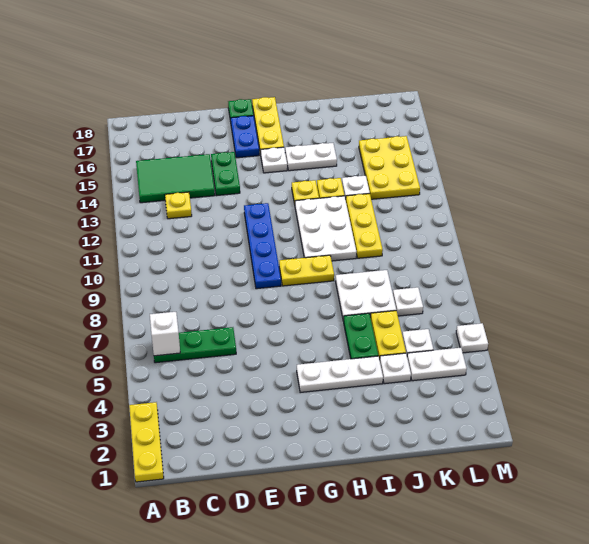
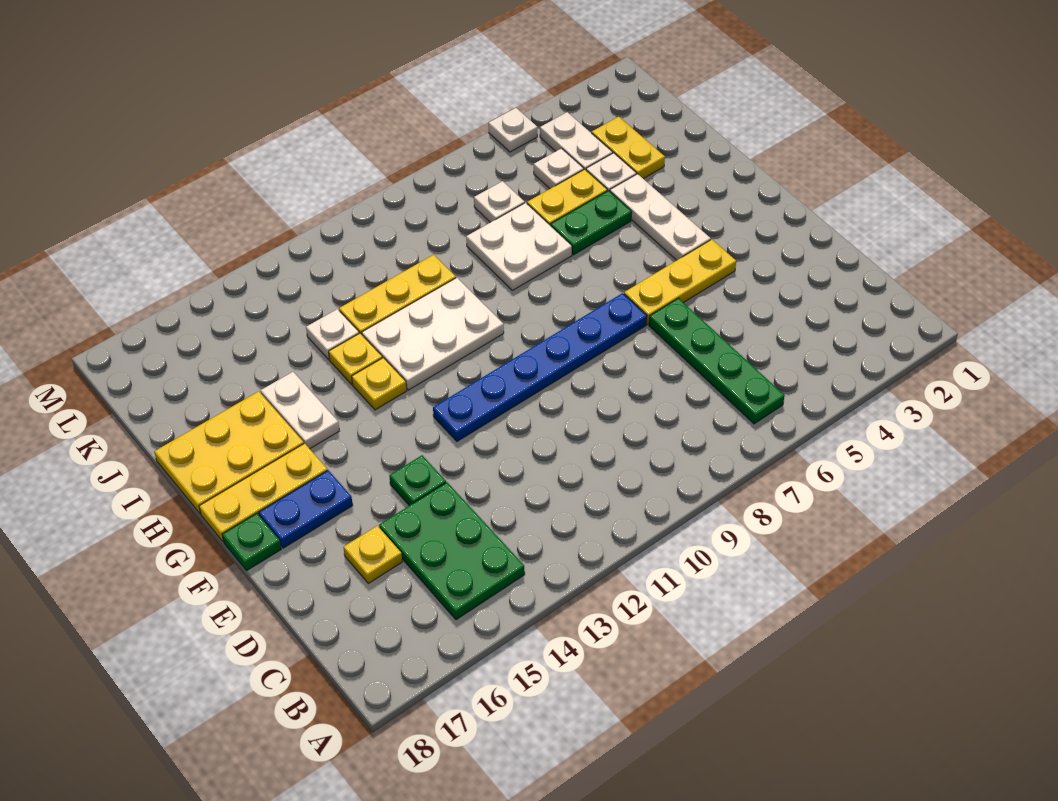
yellow plate A1:A3 level 1 -> yellow plate F4:F6 level 1
green plate B6:D6 level 1 -> green plate B6:E6 level 1
white brick B6 level 2 -> none
green tile B14:D15 level 1 -> green plate B14:D15 level 1
yellow plate C13 level 1 -> yellow plate D16 level 1
green plate E14:E15 level 1 -> green plate E14 level 1
blue plate F9:F12 level 1 -> blue plate F7:F12 level 1
yellow plate G9:H9 level 1 -> yellow plate J3:K3 level 1
white plate G15 level 1 -> none
yellow plate K13:L15 level 1 -> yellow plate H16:I18 level 1

